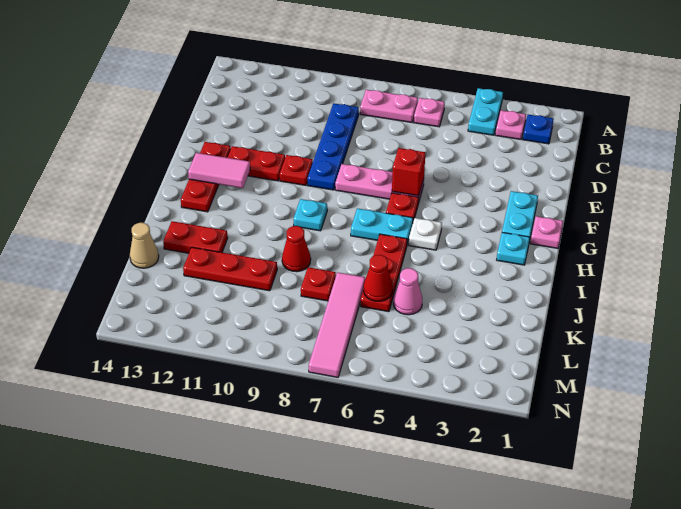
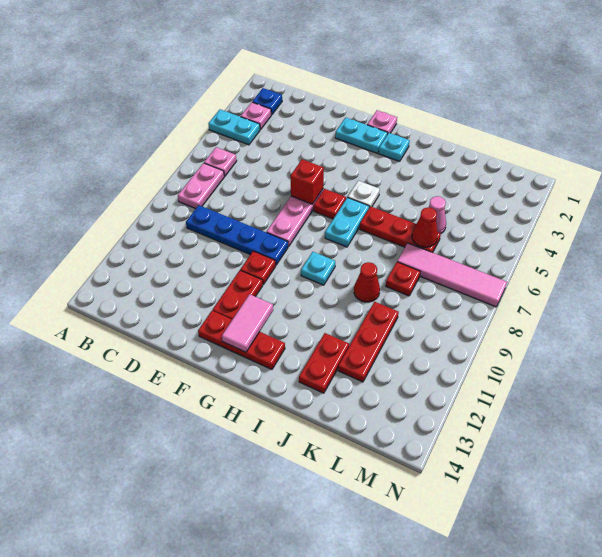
tan cone K14 level 1 -> none

